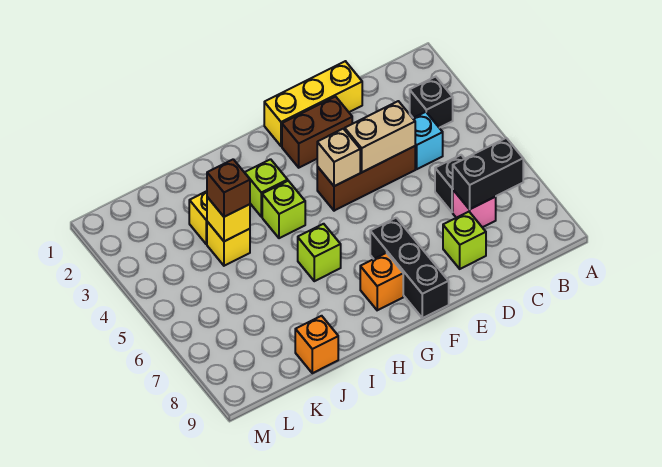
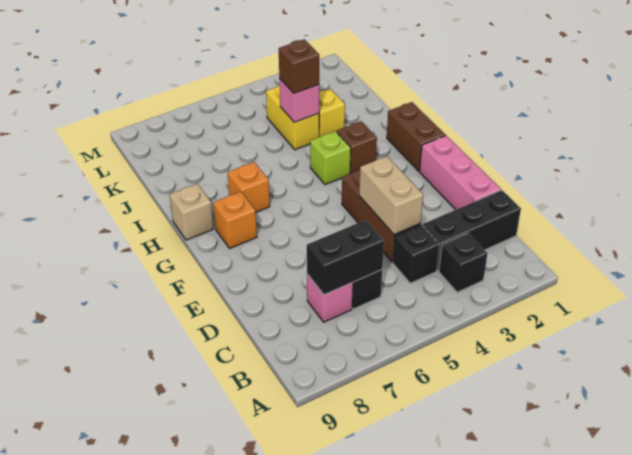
black brick B7:C7 level 2 -> black brick C6:C7 level 2
cyan brick C4 level 1 -> black brick C4 level 1
yellow brick D1:F1 level 1 -> pink brick D1:F1 level 1
lime brick D8 level 1 -> none
brown brick E2:F2 level 1 -> brown brick G1:H1 level 1
tan brick F4 level 2 -> tan brick H9 level 1
black brick F7:F9 level 1 -> black brick C1:C3 level 1
lime brick H3 level 1 -> brown brick H3 level 1
lime brick H6 level 1 -> none
yellow brick J4 level 1 -> yellow brick J4:K4 level 1
yellow brick J4 level 2 -> pink brick J4 level 2
orange brick J9 level 1 -> orange brick H7 level 1

